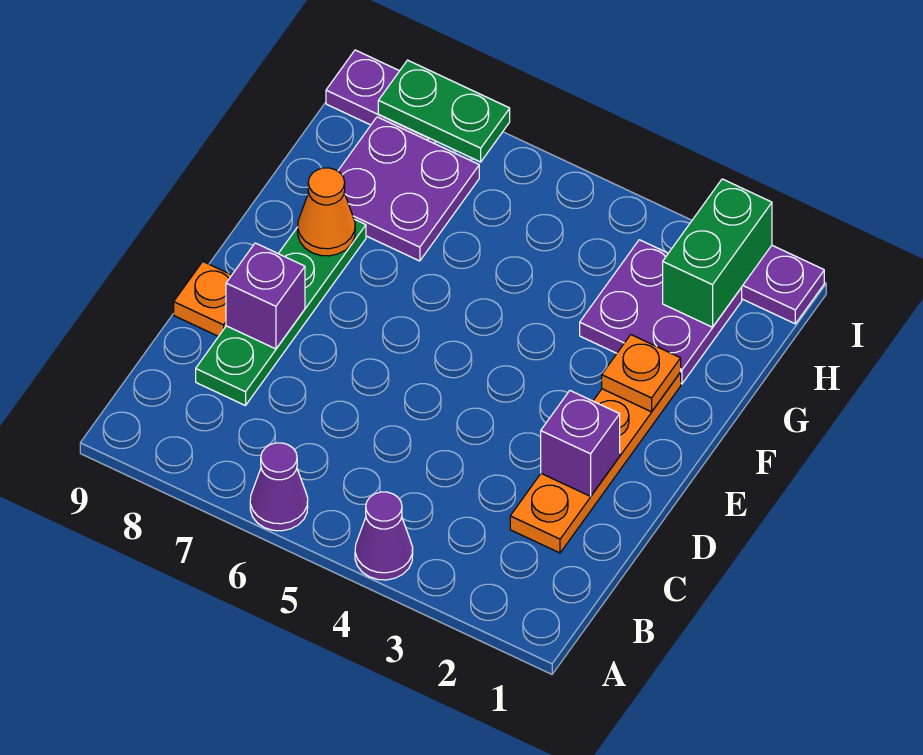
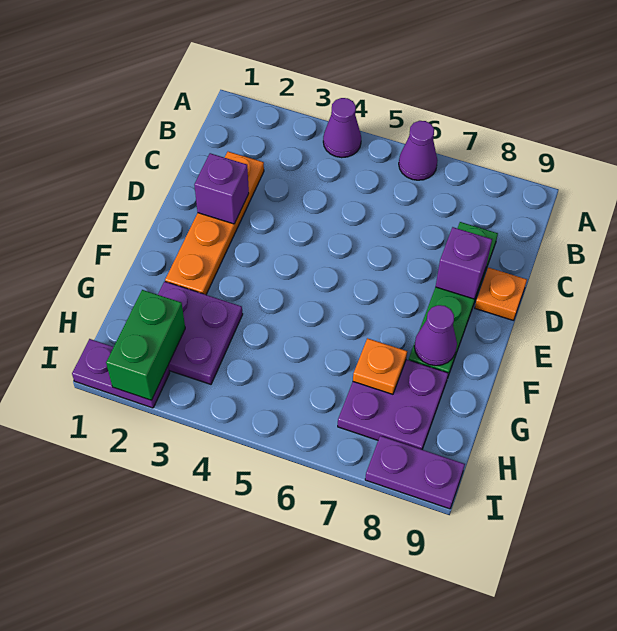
orange plate F2 level 2 -> orange plate G7 level 2
orange cone F8 level 2 -> purple cone F8 level 2
green plate I7:I8 level 2 -> none

